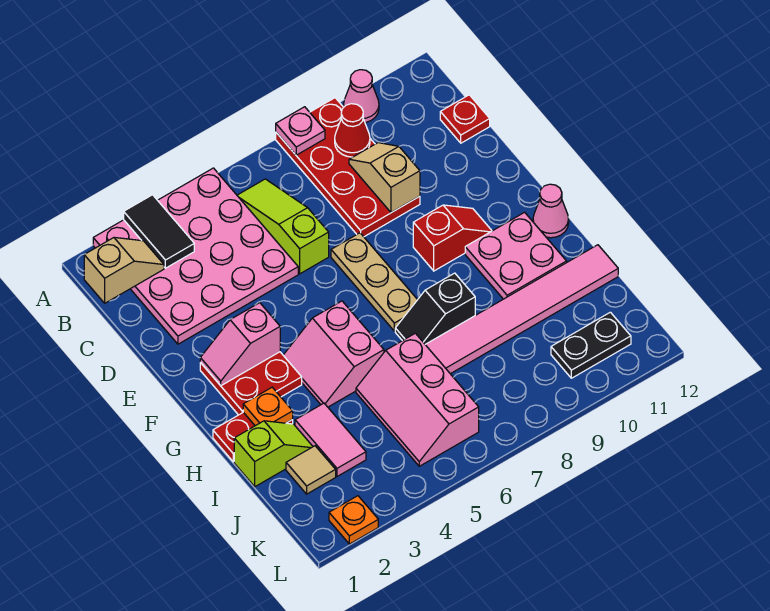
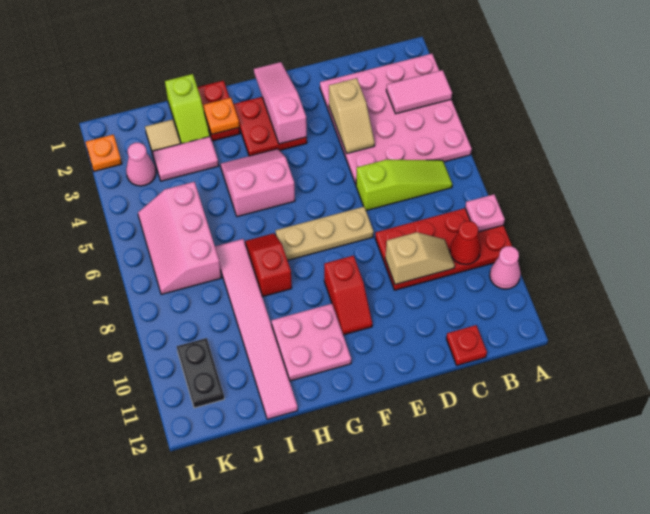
black tile A3:B3 level 2 -> pink tile A3:B3 level 2
tan slope B1:B2 level 2 top 1 -> tan slope D3:D4 level 2 top 3
pink slope F2:F3 level 2 top 3 -> pink slope F1:F3 level 2 top 3
pink cone G12 level 1 -> pink cone K3 level 1
black slope H7:H8 level 1 top 8 -> red slope H7:H8 level 1 top 8
pink slope I5:K6 level 1 top 6 -> pink slope J5:K7 level 1 top J

